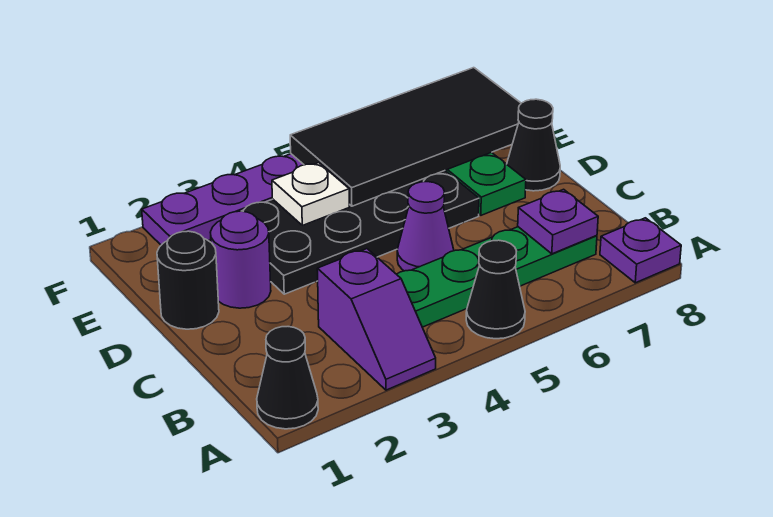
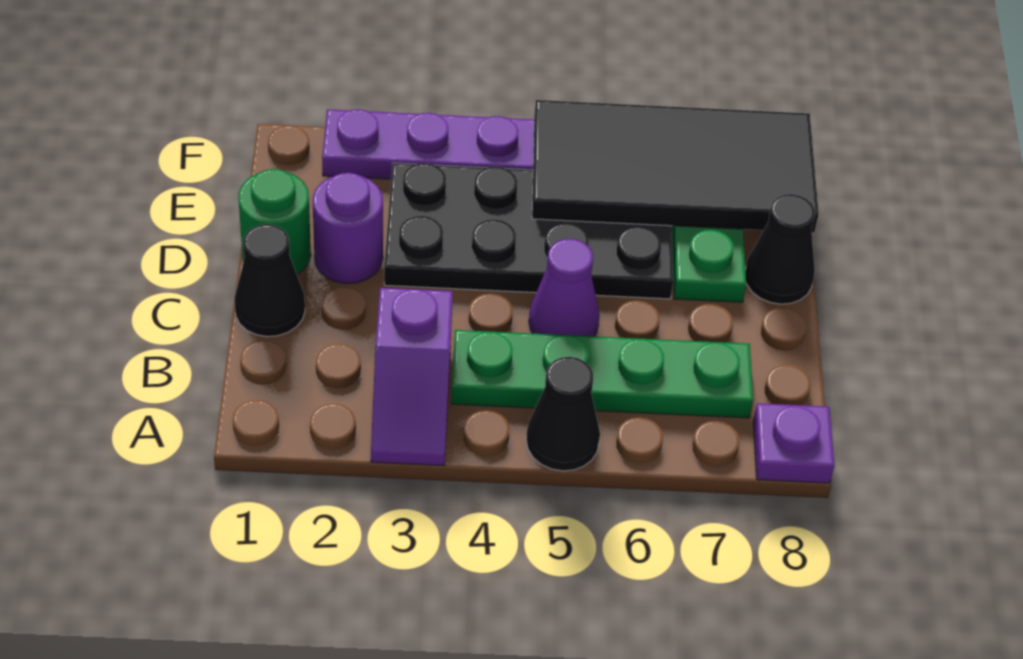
black cone A1 level 1 -> black cone C1 level 1
purple plate B7 level 2 -> none
black round brick D1 level 1 -> green round brick D1 level 1
white plate E4 level 2 -> none

